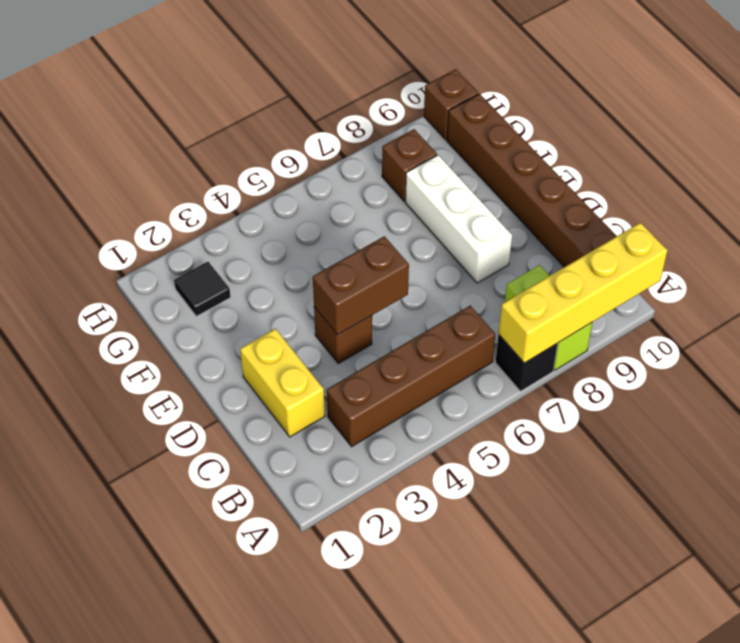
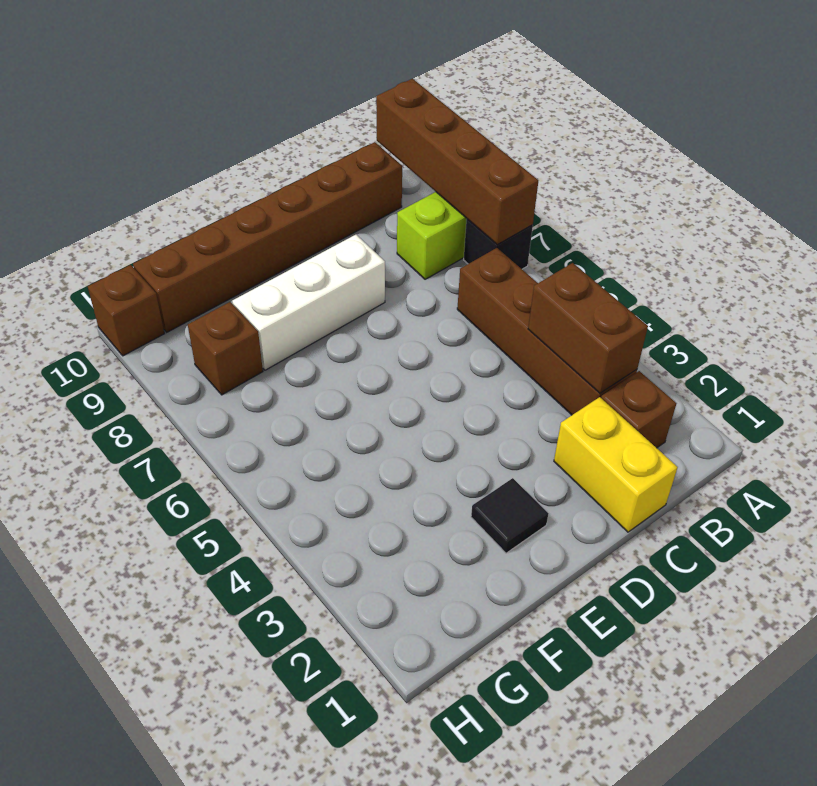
yellow brick A7:A10 level 2 -> brown brick A7:A10 level 2
yellow brick C2:D2 level 1 -> yellow brick C1:C2 level 1
brown brick D4 level 1 -> brown brick B2 level 1
brown brick D4:D5 level 2 -> brown brick B3:B4 level 2
black tile G2 level 1 -> black tile E2 level 1

